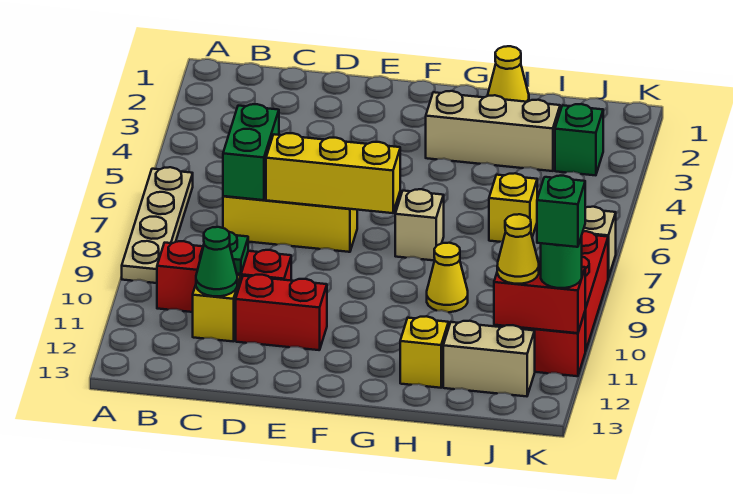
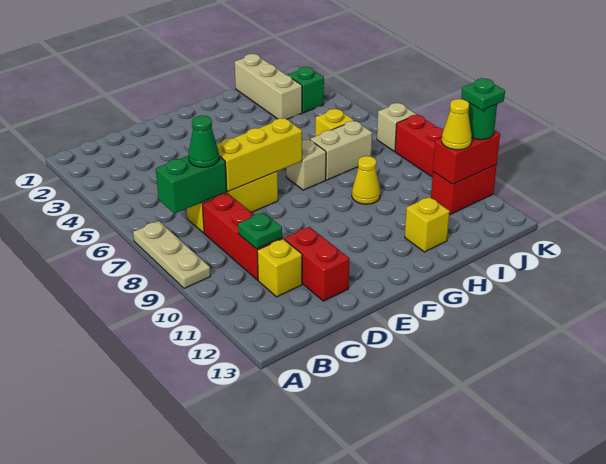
tan plate A6:A9 level 1 -> tan plate A7:A9 level 1
red brick B10:D10 level 1 -> red brick C8:C10 level 1
green brick C6:C7 level 2 -> green brick B7:C7 level 2
green cone C11 level 2 -> green cone C7 level 3
red brick D11:E11 level 1 -> red brick D11:D12 level 1
tan brick G3:I3 level 1 -> tan brick I1:I3 level 1
yellow cone H1 level 1 -> none
tan brick I12:J12 level 1 -> tan brick H7:I7 level 1
green brick K11 level 4 -> green plate K11 level 4

